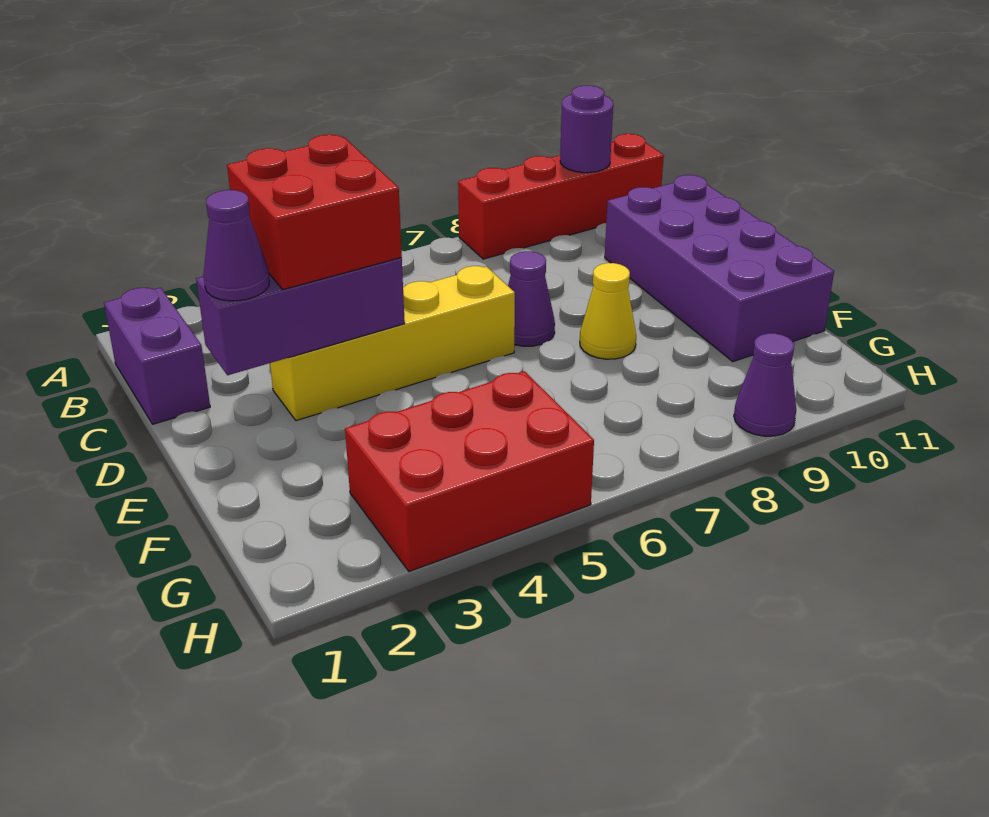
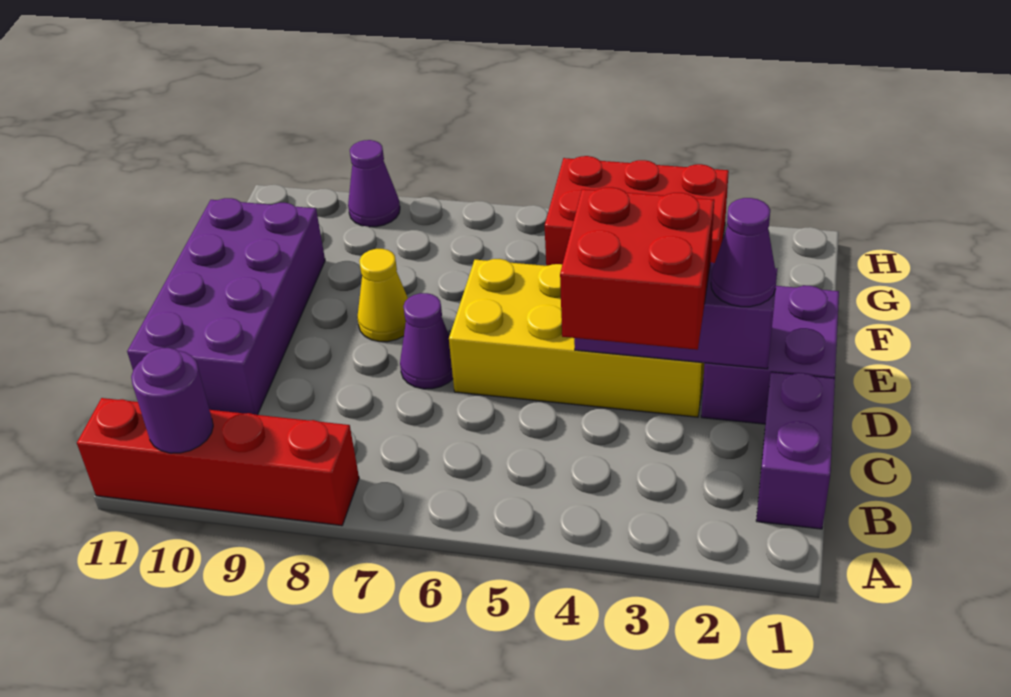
none -> purple brick D1:E2 level 1
yellow brick D3:D6 level 1 -> yellow brick D3:E6 level 1

